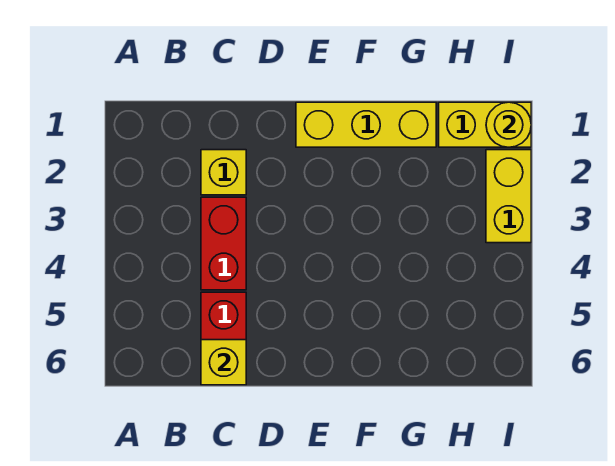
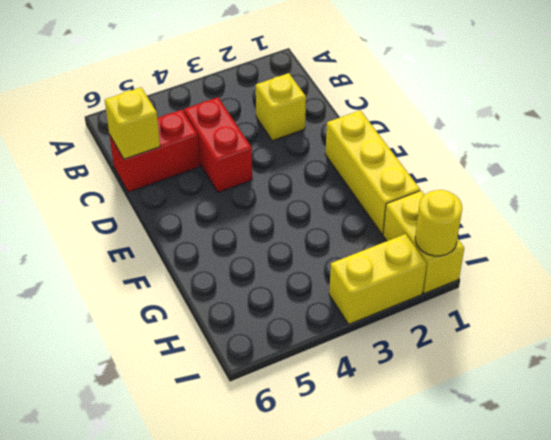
red brick C3:C4 level 1 -> red brick C4:D4 level 1

